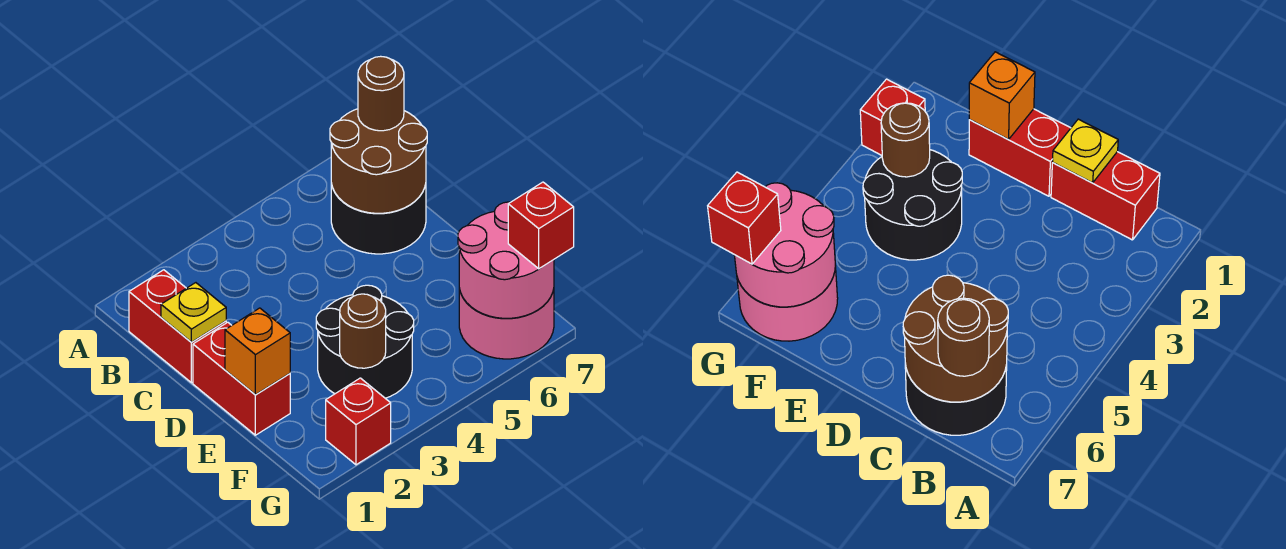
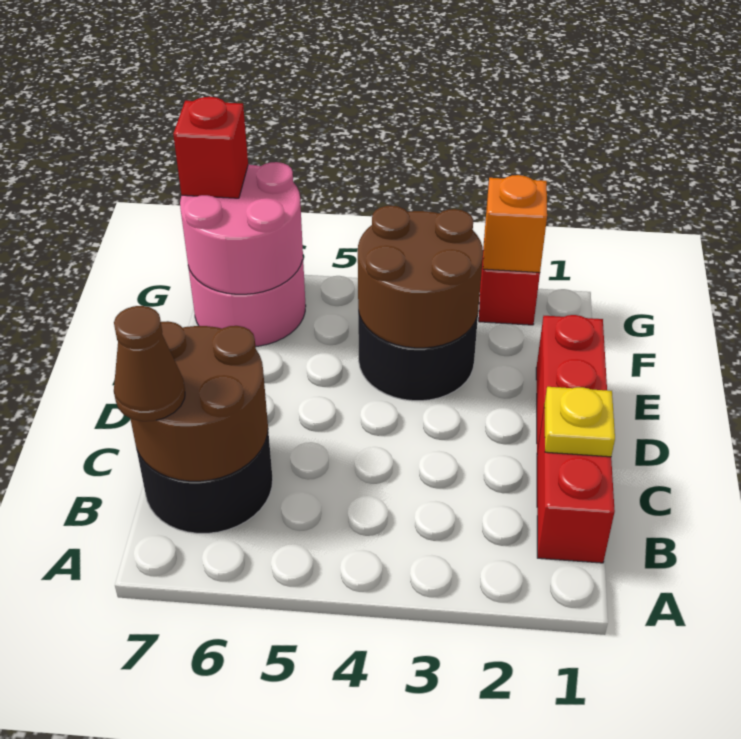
brown round brick B7 level 3 -> brown cone B7 level 3
orange brick E1 level 2 -> orange brick G2 level 2
brown round brick F3 level 2 -> brown round brick E3:F4 level 2

